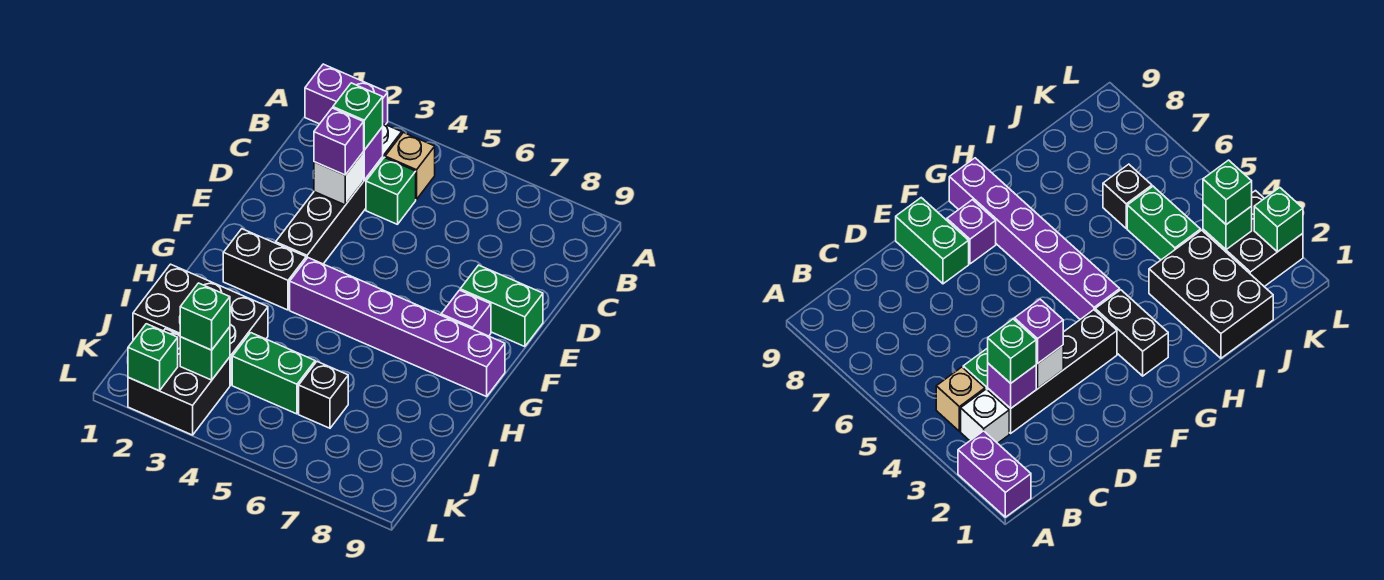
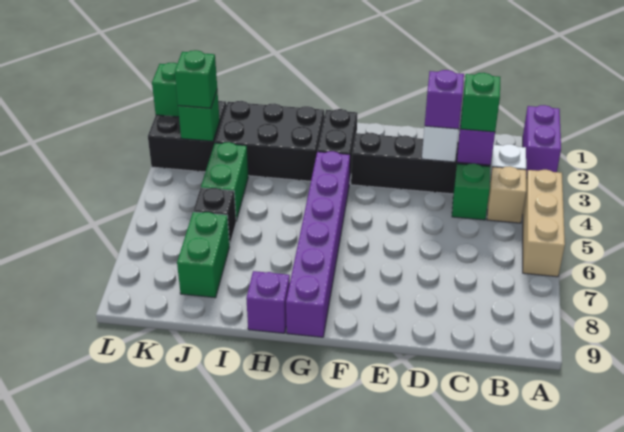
none -> tan brick A4:A6 level 1
green brick E8:E9 level 1 -> green brick J7:J8 level 1
purple brick F8 level 1 -> purple brick H9 level 1
black brick I1:J3 level 1 -> black brick H2:J3 level 1

